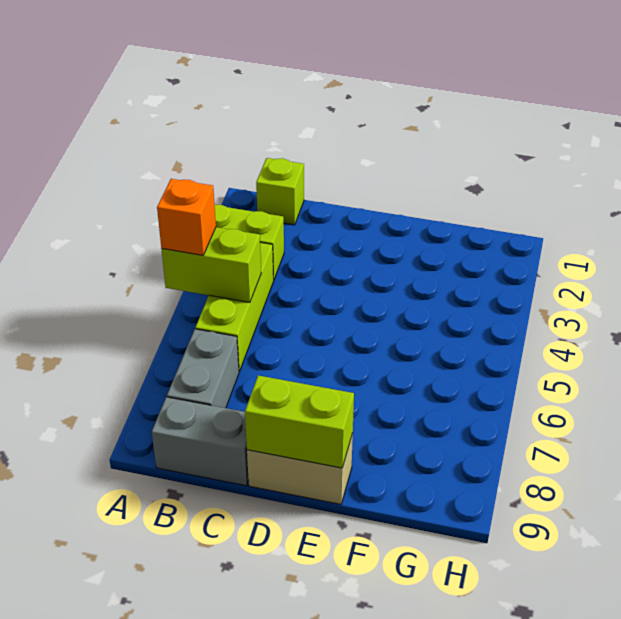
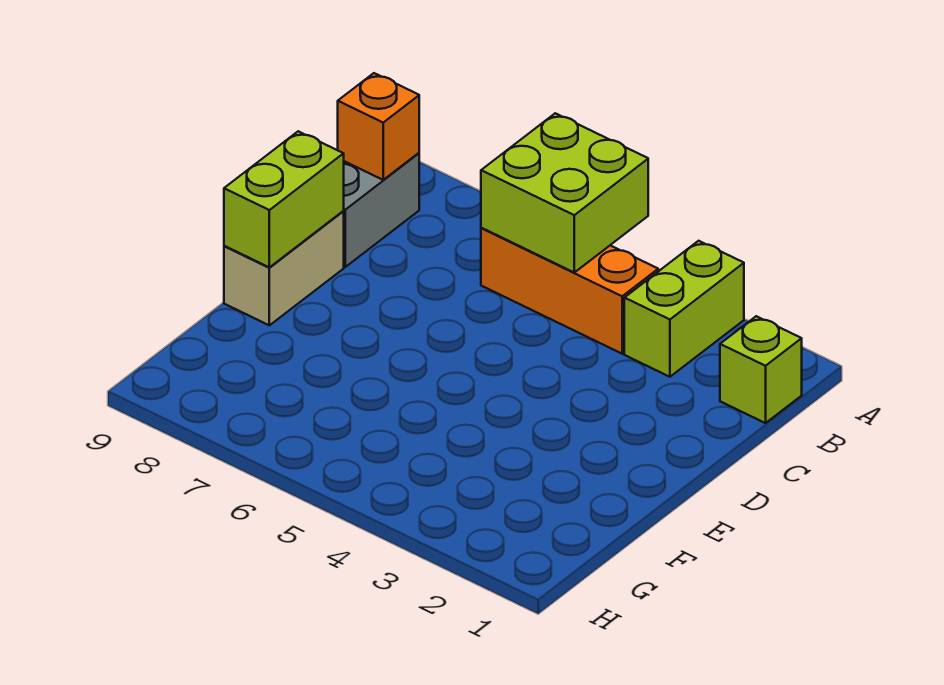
lime brick A5:B5 level 2 -> lime brick A5:B6 level 2
orange brick A5 level 3 -> orange brick B9 level 2
lime brick B4:B6 level 1 -> orange brick B4:B6 level 1
grey brick B7:B8 level 1 -> none

